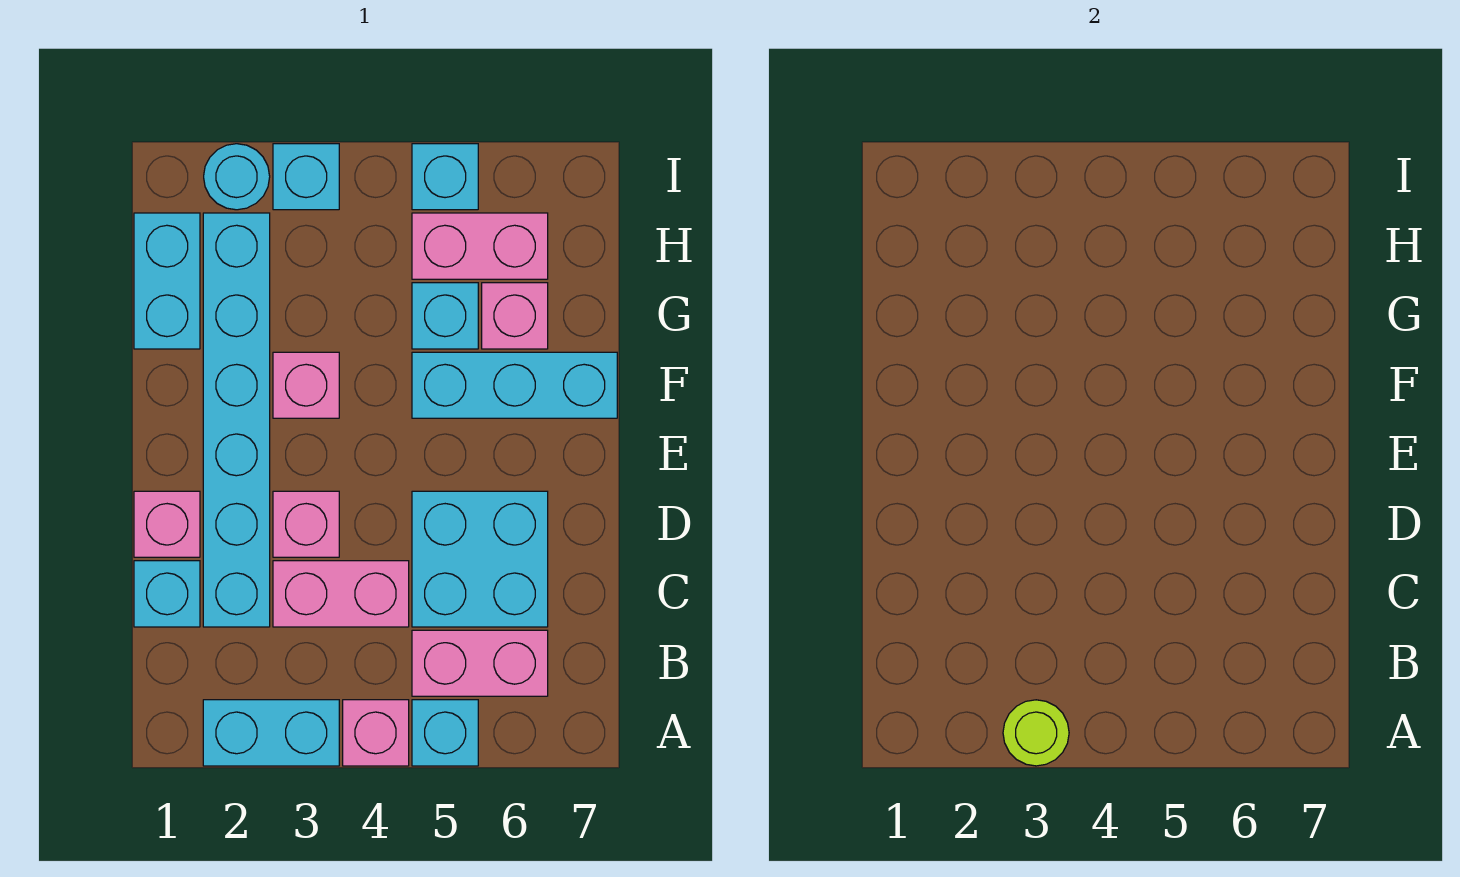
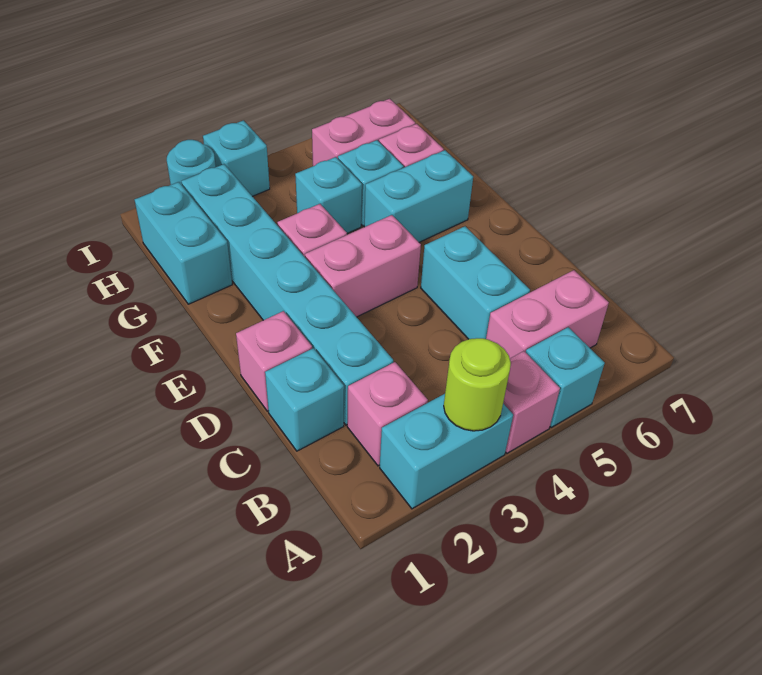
pink brick C3:C4 level 1 -> pink brick E3:E4 level 1
cyan brick C5:D6 level 1 -> cyan brick C5:D5 level 1
pink brick D3 level 1 -> pink brick B2 level 1
cyan brick F5:F7 level 1 -> cyan brick F5:F6 level 1
cyan brick I5 level 1 -> cyan brick G4 level 1

